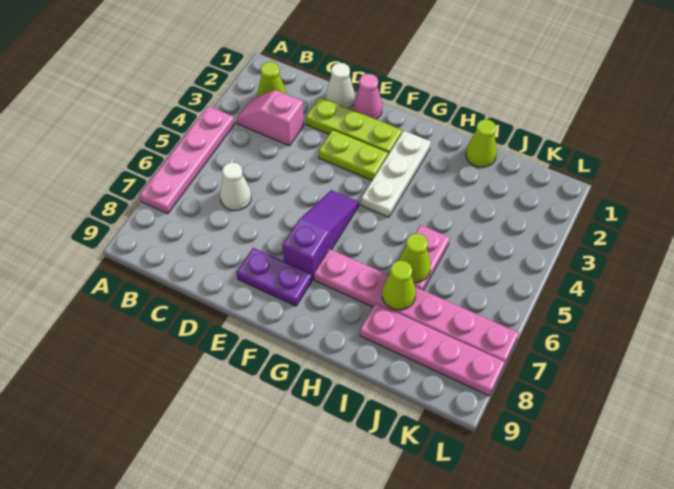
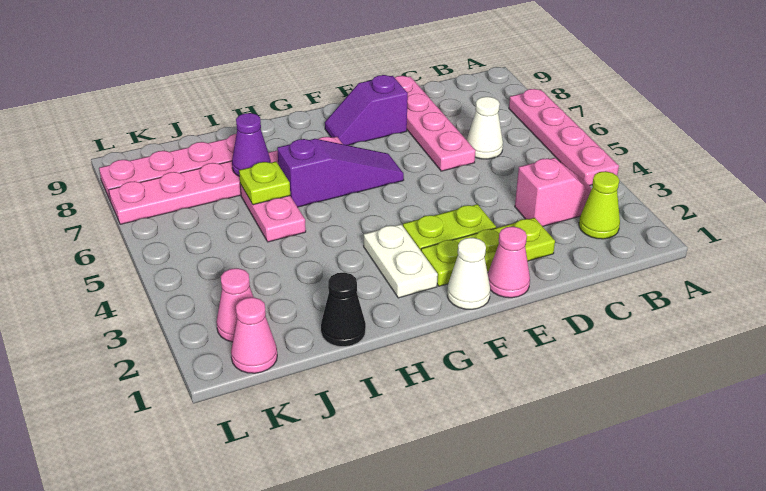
white cone D1 level 1 -> white cone F1 level 1
none -> pink plate D6:D9 level 1
purple plate E8:F8 level 1 -> purple slope E8:F8 level 1 top E
purple slope F5:F7 level 1 top 7 -> purple slope F6:H6 level 1 top H
white plate G2:G4 level 1 -> white plate G2:G3 level 1
lime cone I1 level 1 -> black cone I1 level 1
lime cone I6 level 2 -> lime plate I6 level 2
lime cone I7 level 2 -> purple cone I7 level 2
none -> pink cone K1 level 1
none -> pink cone K2 level 1

